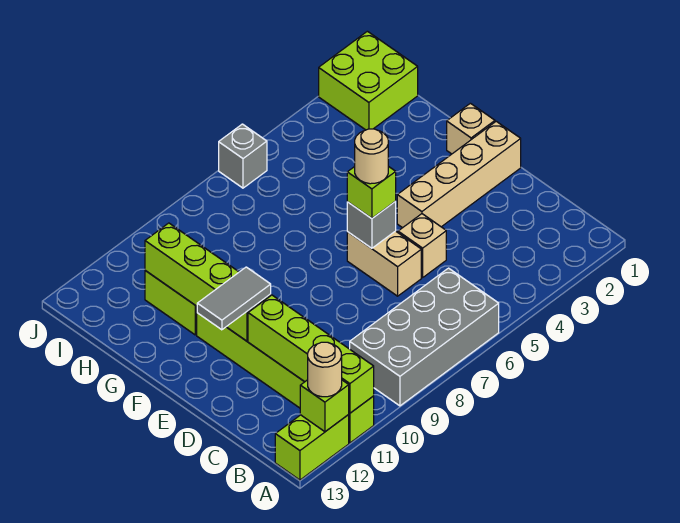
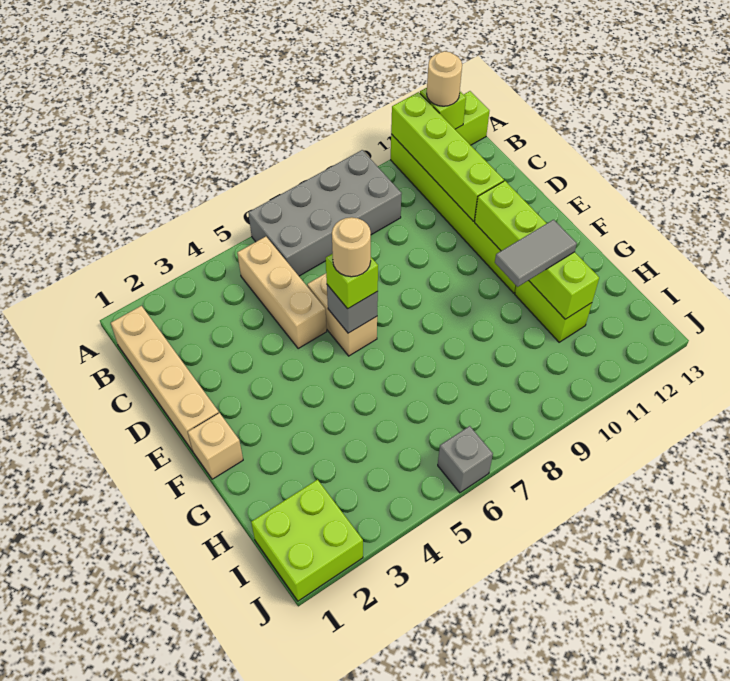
tan brick D5 level 1 -> tan brick B5:D5 level 1
tan brick E1:E4 level 1 -> tan brick B1:E1 level 1
grey tile E11:E12 level 3 -> grey tile G10:G11 level 3

